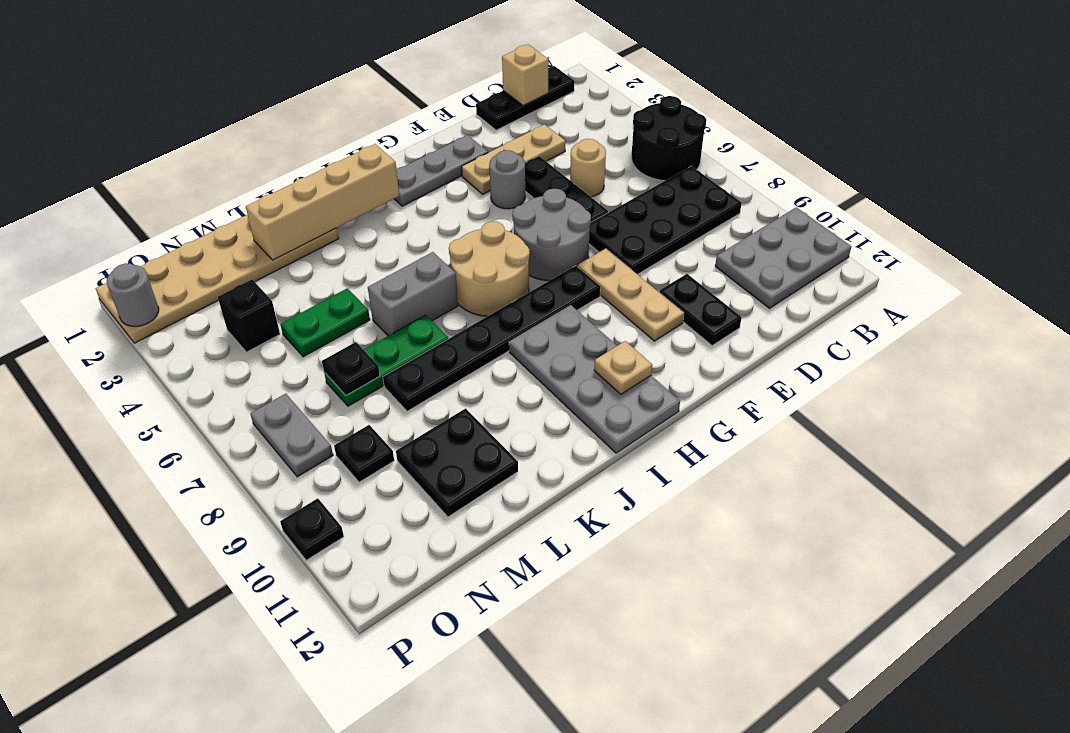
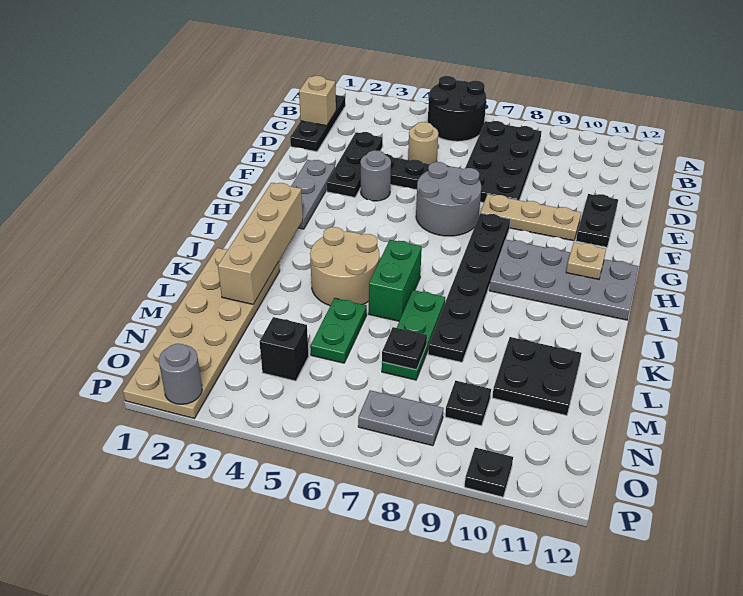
grey plate A10:C11 level 1 -> none
tan plate D3:F3 level 1 -> black plate D3:F3 level 1
black plate E10:E11 level 1 -> black plate E11:F11 level 1
tan round brick H6:I7 level 1 -> tan round brick J4:K5 level 1
grey brick J6:K6 level 1 -> green brick J6:K6 level 1

